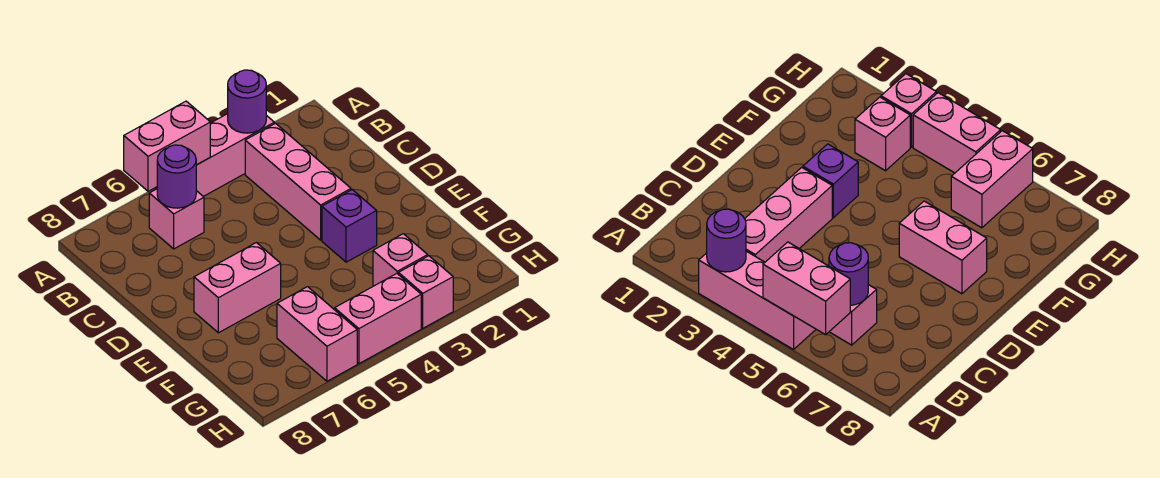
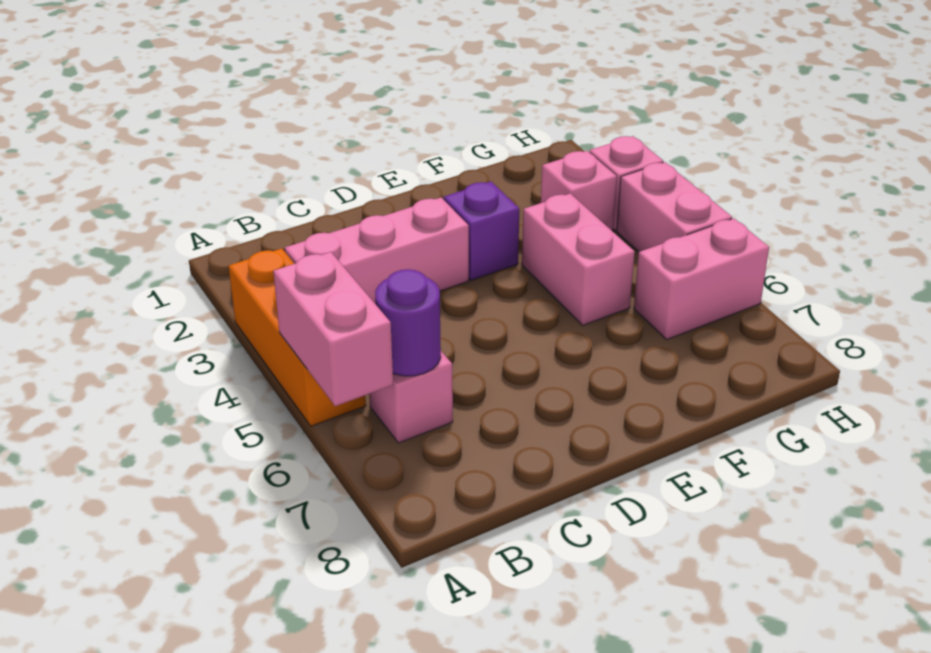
pink brick A3:A5 level 1 -> orange brick A3:A5 level 1
purple round brick A3 level 2 -> none
pink brick E6:E7 level 1 -> pink brick F4:F5 level 1

